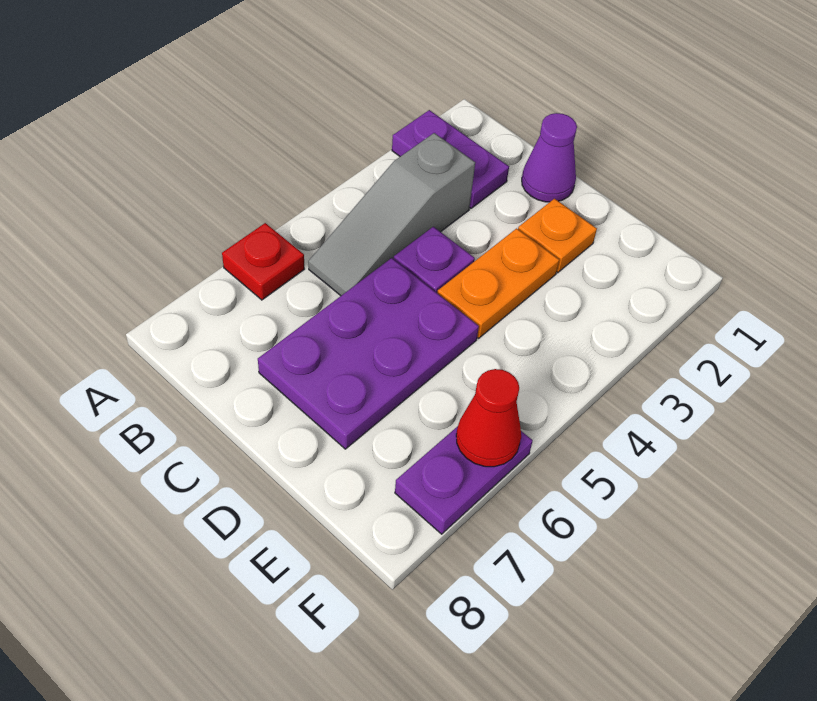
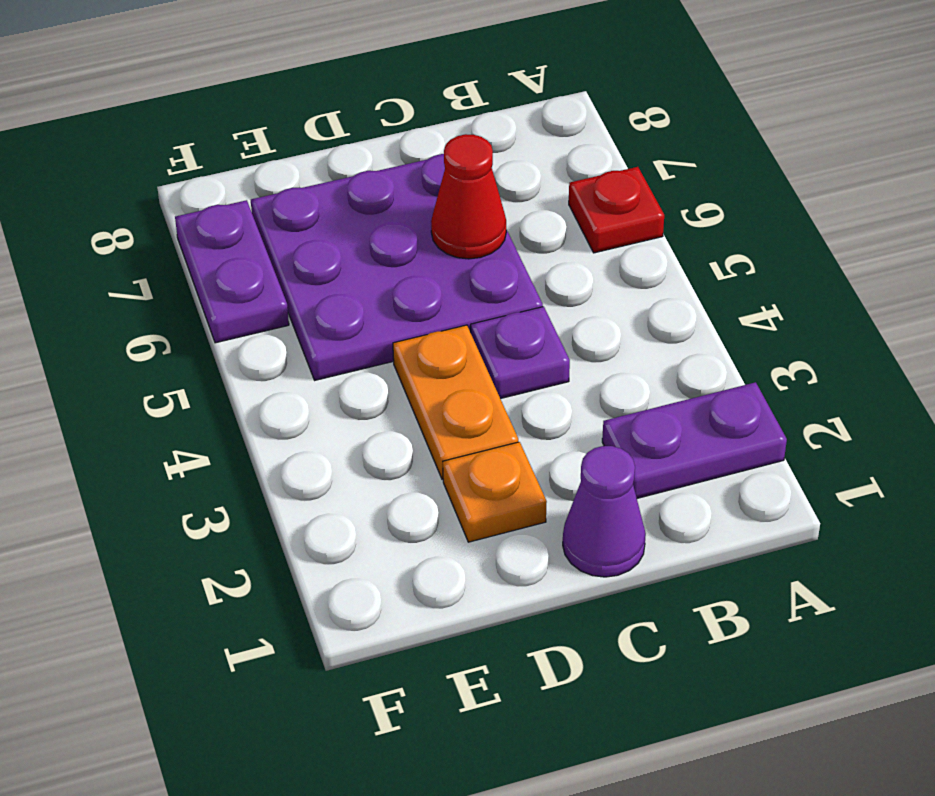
grey slope B3:B5 level 1 top 3 -> none
purple plate C5:D7 level 1 -> purple plate C5:E7 level 1
red cone F6 level 2 -> red cone C6 level 2

